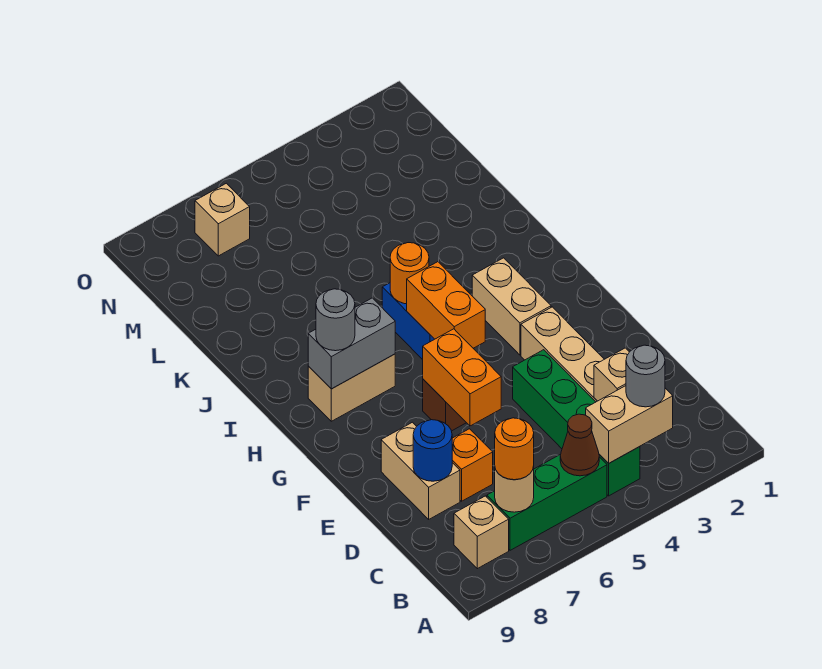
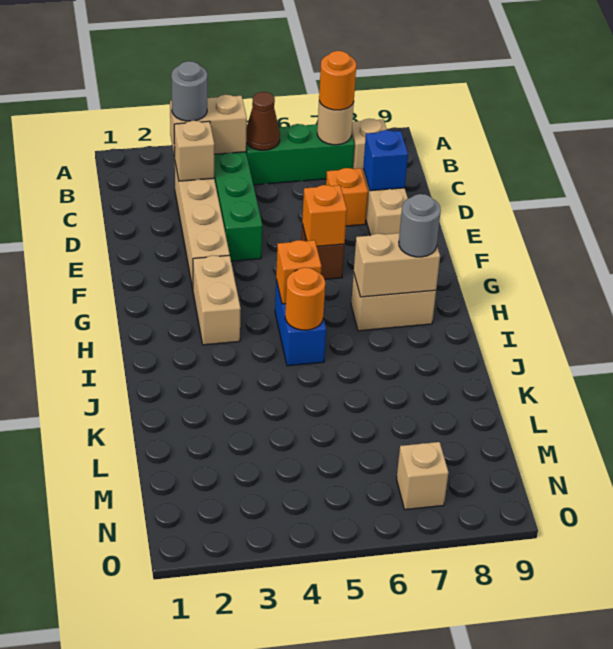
blue round brick D8 level 2 -> blue brick D8 level 2
orange brick E6:F6 level 2 -> orange brick F6 level 2
orange brick G5:H5 level 2 -> orange brick H5 level 2
grey brick H7:H8 level 2 -> tan brick H7:H8 level 2

